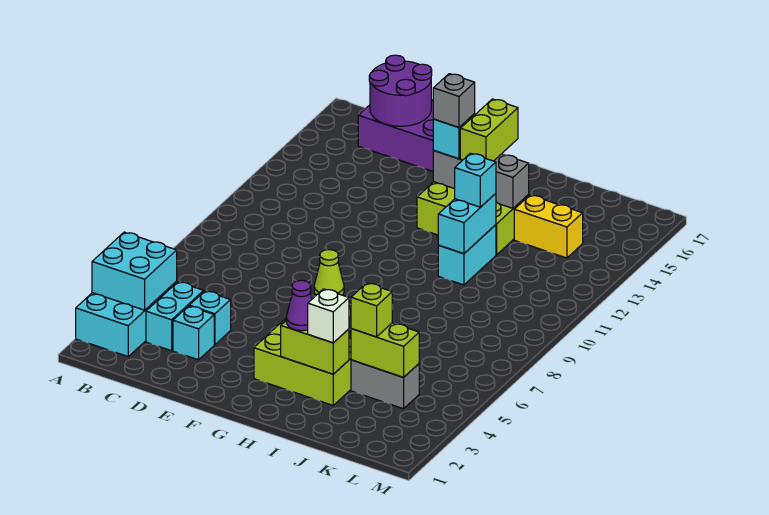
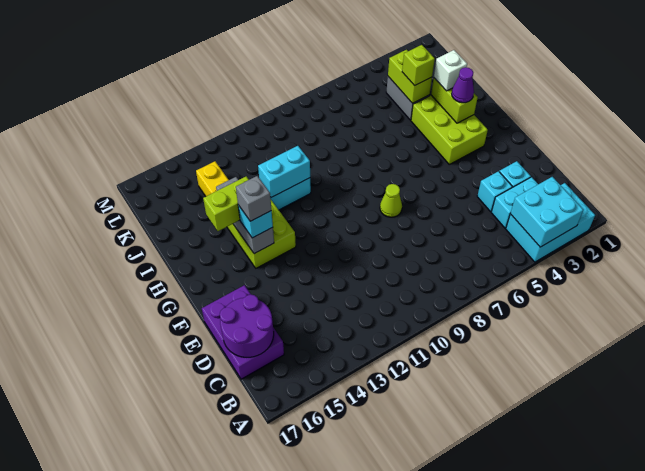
cyan brick I12 level 3 -> none

